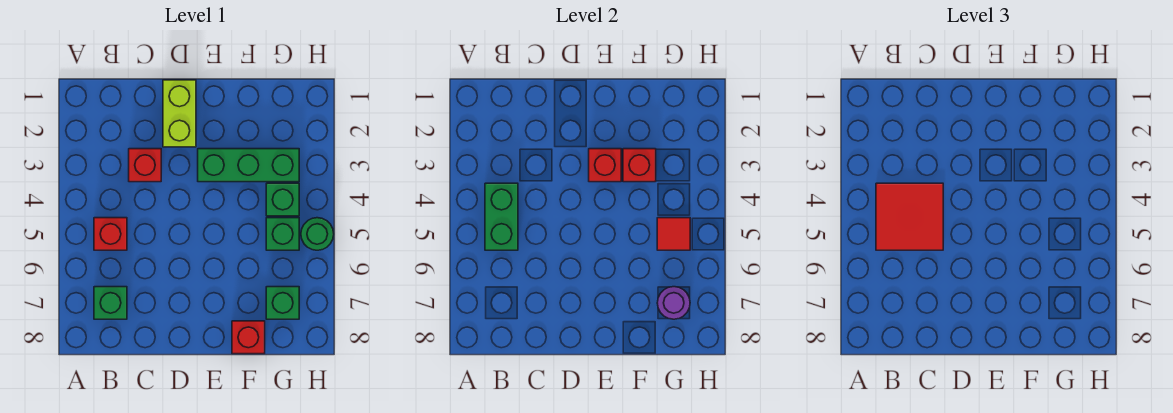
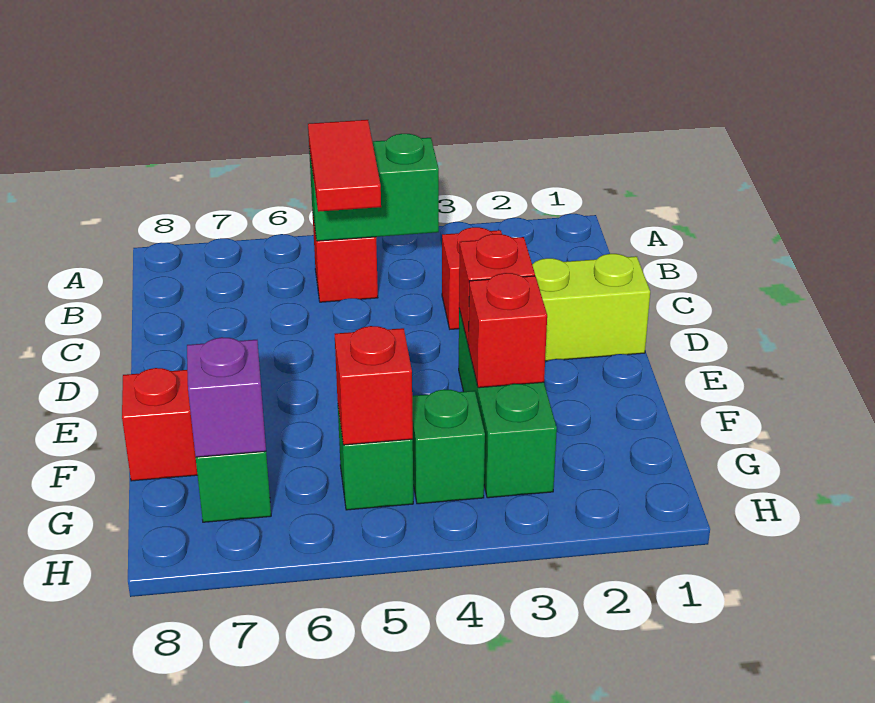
red tile B4:C5 level 3 -> red tile B5:C5 level 3
green brick B7 level 1 -> none
red tile G5 level 2 -> red brick G5 level 2
purple round brick G7 level 2 -> purple brick G7 level 2
green round brick H5 level 1 -> none

